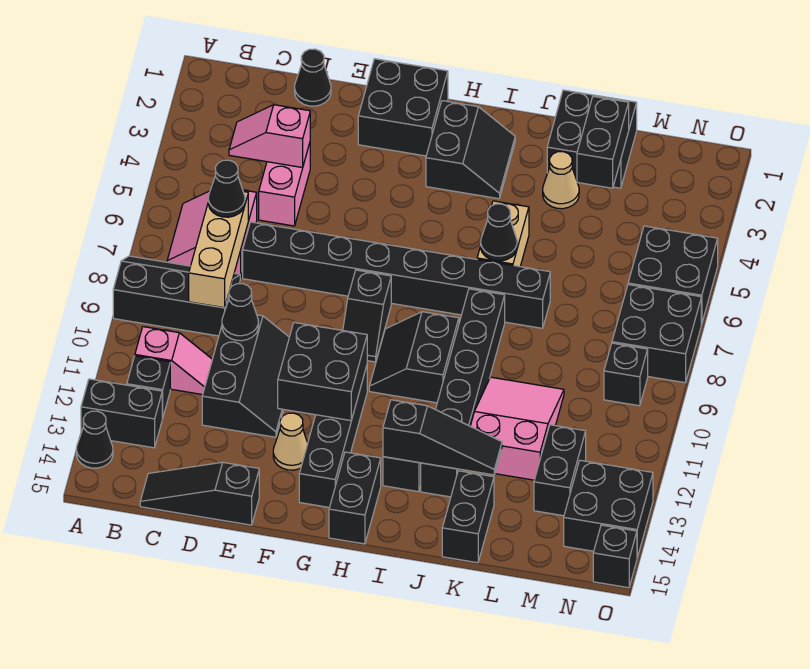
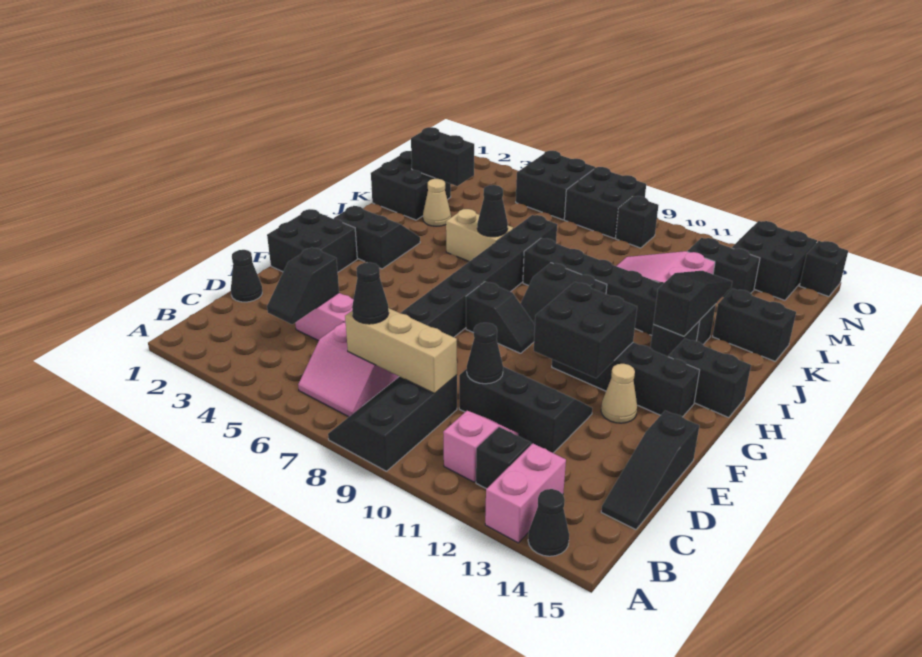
black brick A13:B13 level 1 -> pink brick A13:B13 level 1
pink slope C4:D4 level 2 top D -> black slope C4:D4 level 2 top D

